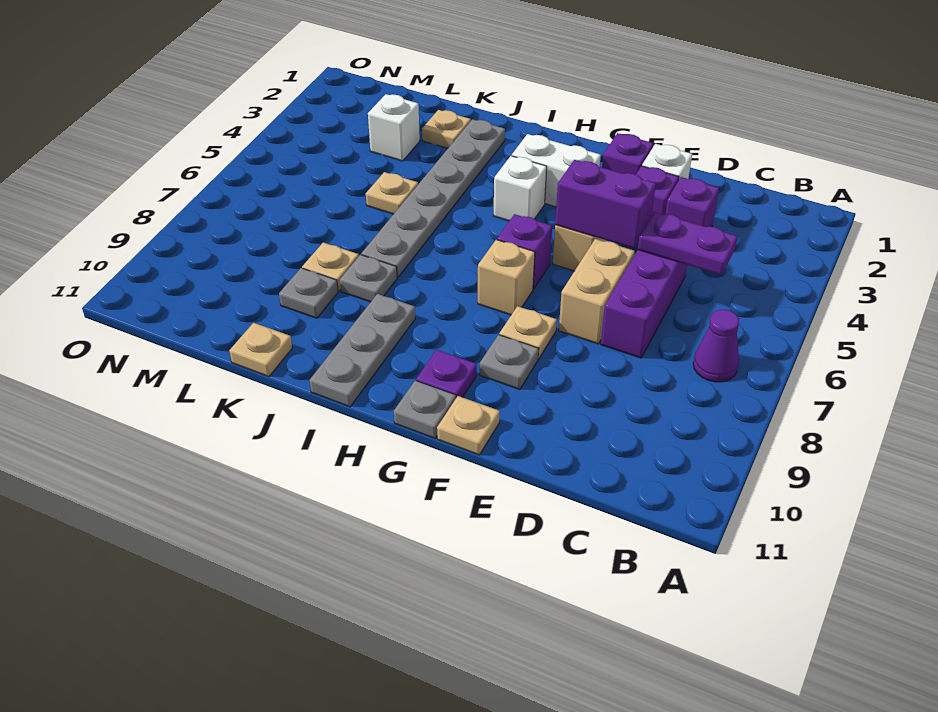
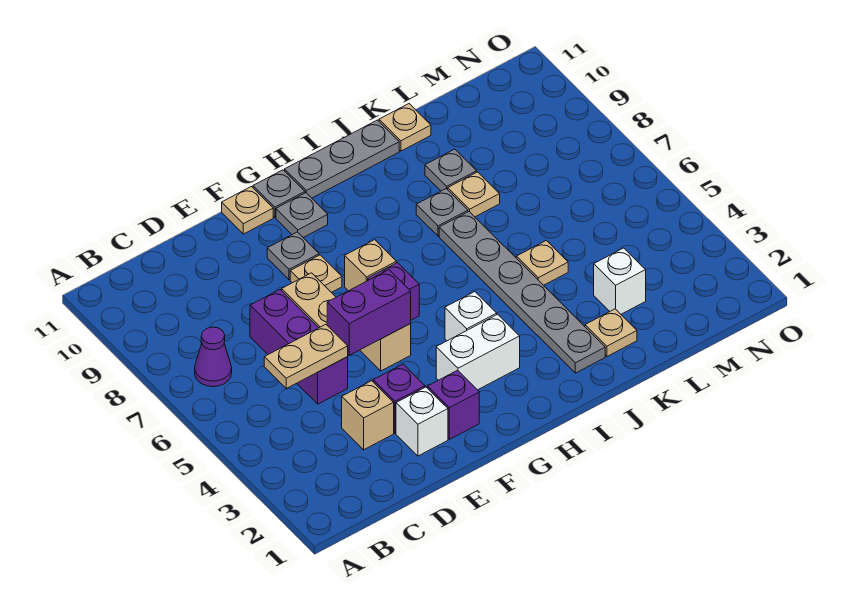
purple plate C5:D5 level 2 -> tan plate C5:D5 level 2
purple brick D3 level 1 -> tan brick D3 level 1
purple plate G10 level 1 -> grey plate G10 level 1
grey plate I9:I11 level 1 -> grey plate H11:J11 level 1

